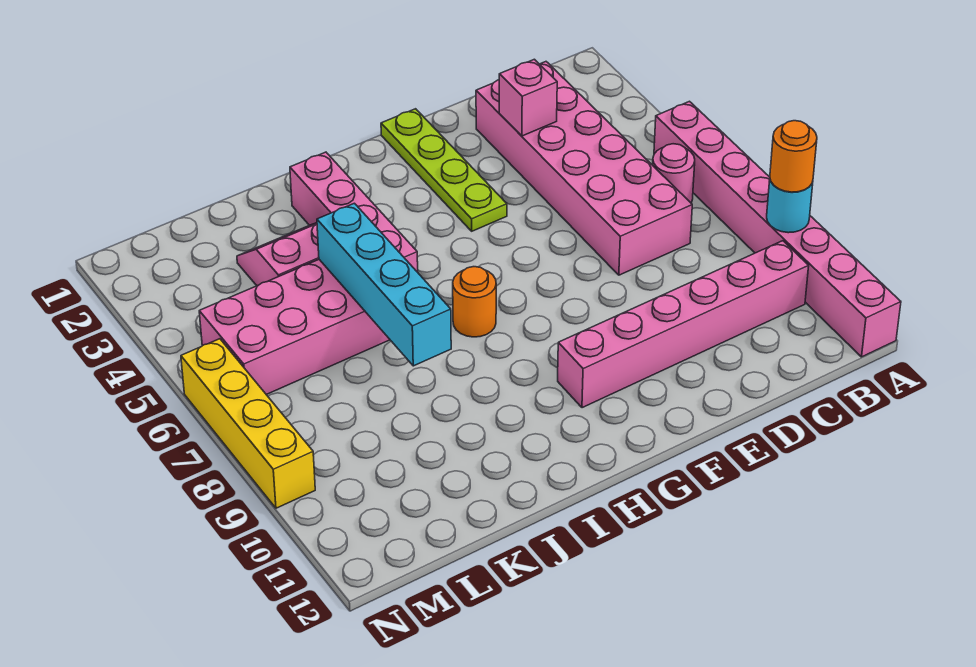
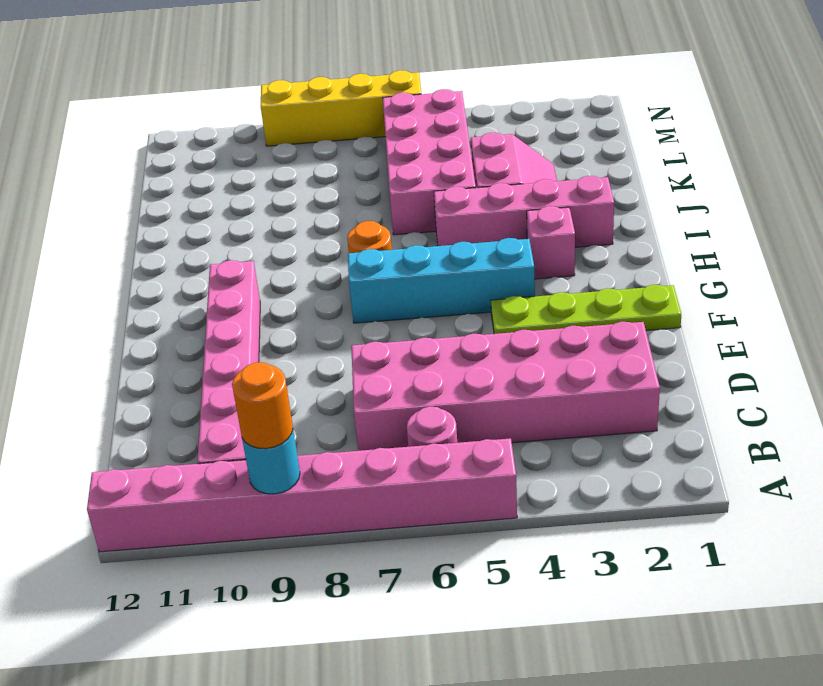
pink brick D3 level 2 -> pink brick H3 level 1
cyan brick J5:J8 level 2 -> cyan brick G4:G7 level 1

